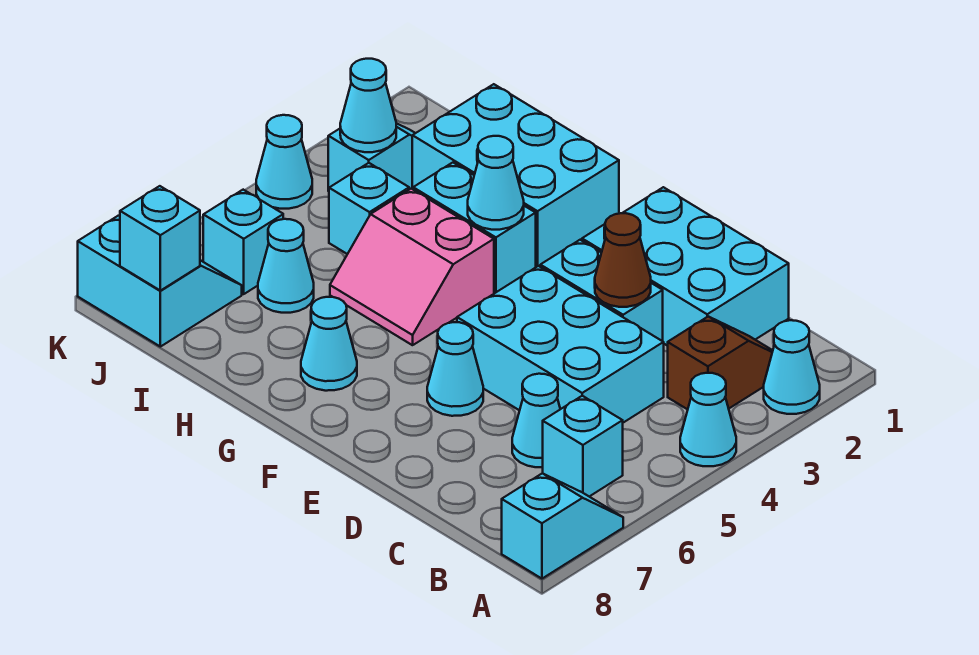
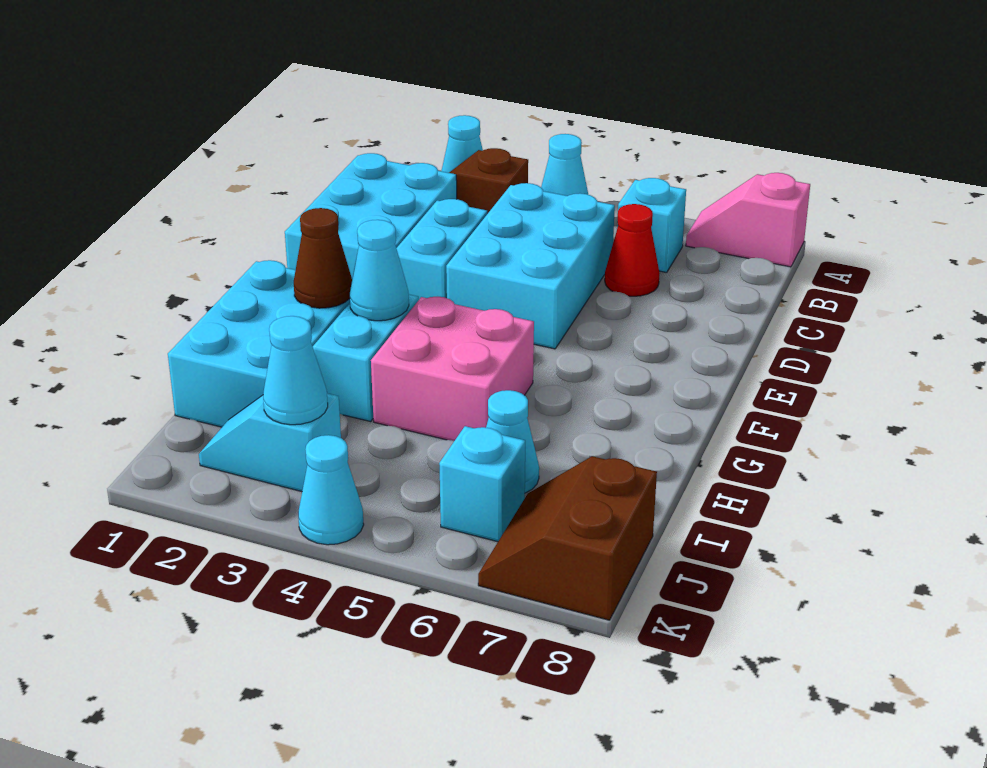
cyan slope A7:A8 level 1 top 8 -> pink slope A7:A8 level 1 top 8
cyan cone C6 level 1 -> red cone C6 level 1
brown cone D3 level 2 -> brown cone G2 level 2
cyan cone E6 level 1 -> none
pink slope G4:H5 level 1 top 4 -> pink brick G4:H5 level 1
cyan cone G7 level 1 -> none
cyan brick I4 level 1 -> none
cyan slope J7:K8 level 1 top 8 -> brown slope J7:K8 level 1 top 8
cyan brick J8 level 2 -> none

